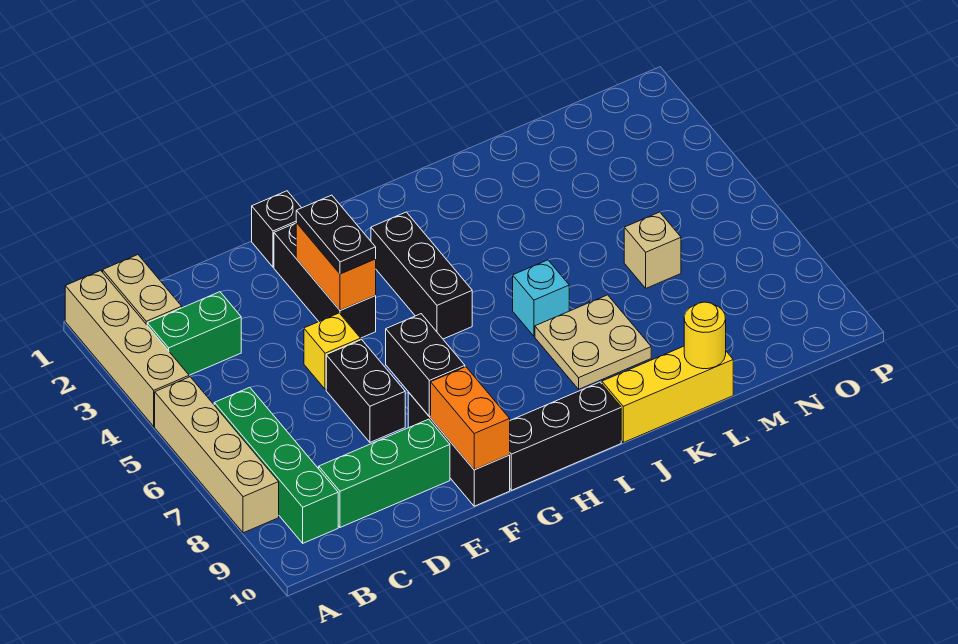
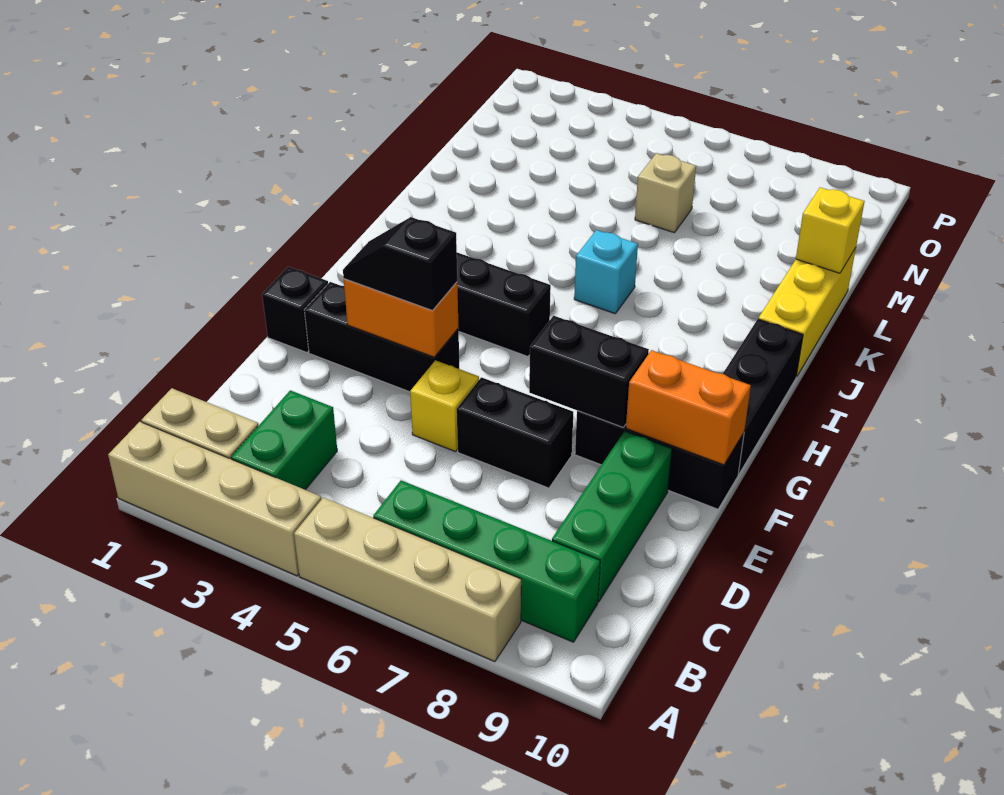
black plate F3:F4 level 3 -> black slope F3:F4 level 3 top 4
tan plate J7:K8 level 1 -> none
yellow round brick L10 level 2 -> yellow brick L10 level 2

